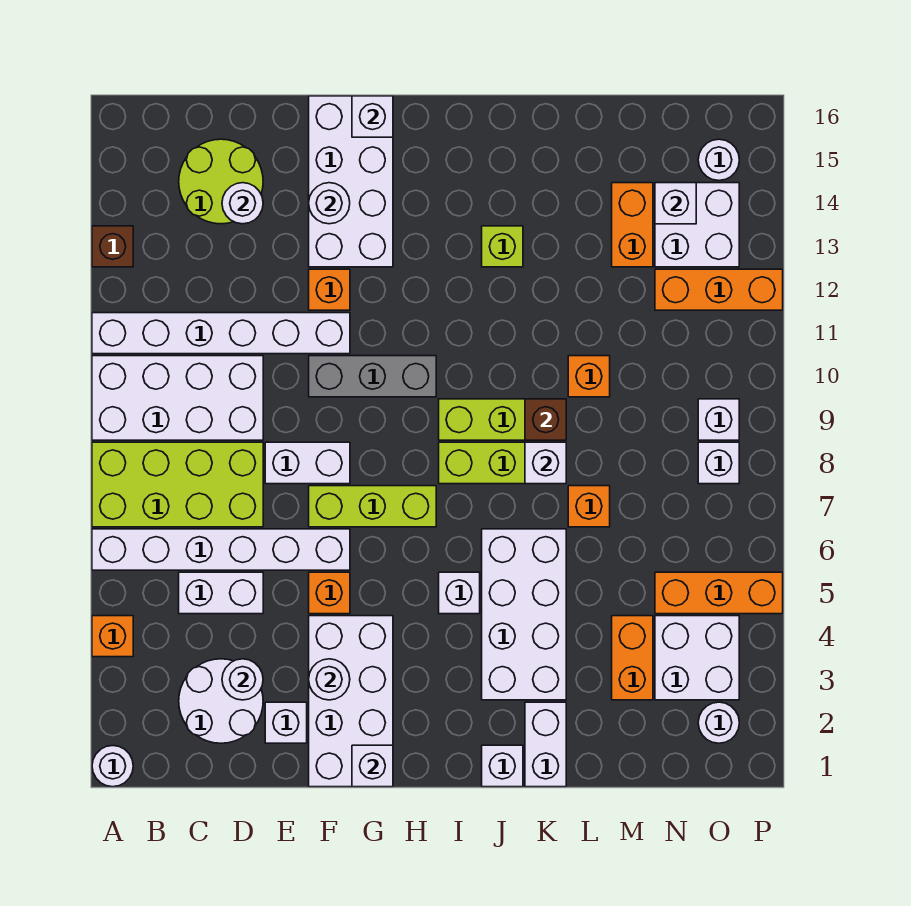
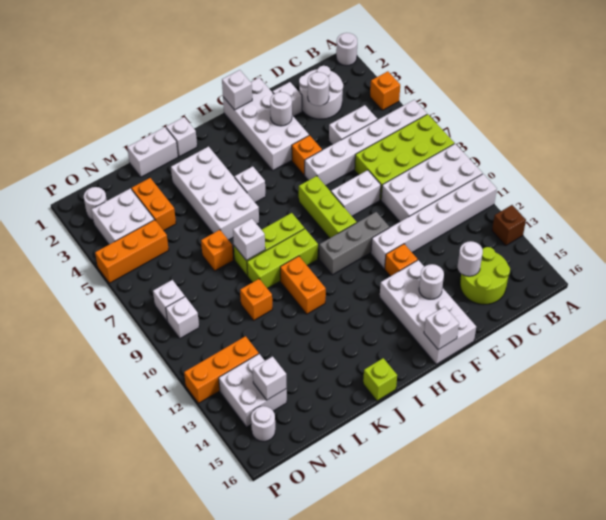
lime brick F7:H7 level 1 -> lime brick G7:G9 level 1
lime brick J13 level 1 -> lime brick J16 level 1
white brick K1:K2 level 1 -> white brick K1:L1 level 1
brown brick K9 level 2 -> none
orange brick M13:M14 level 1 -> orange brick J10:J11 level 1

